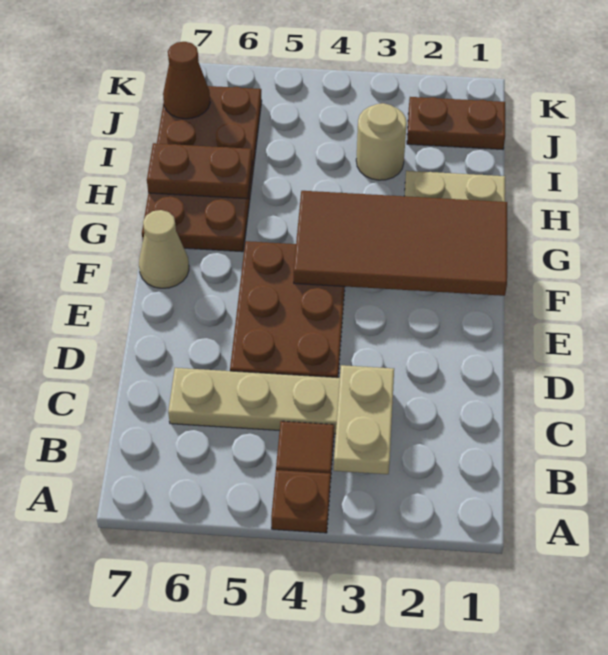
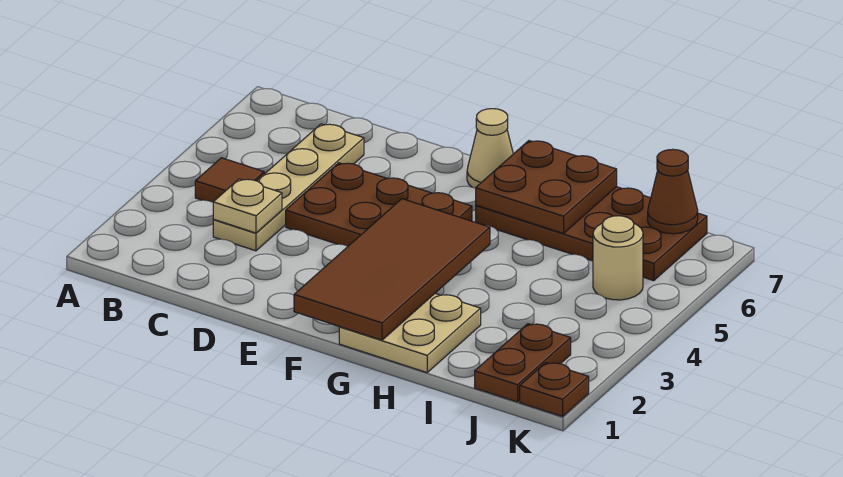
brown plate A4 level 1 -> brown plate K1 level 1
tan plate B3:C3 level 2 -> tan plate C3 level 2
brown plate H6:H7 level 2 -> brown plate G6:H7 level 2
tan round brick I3 level 1 -> tan round brick J5 level 1

